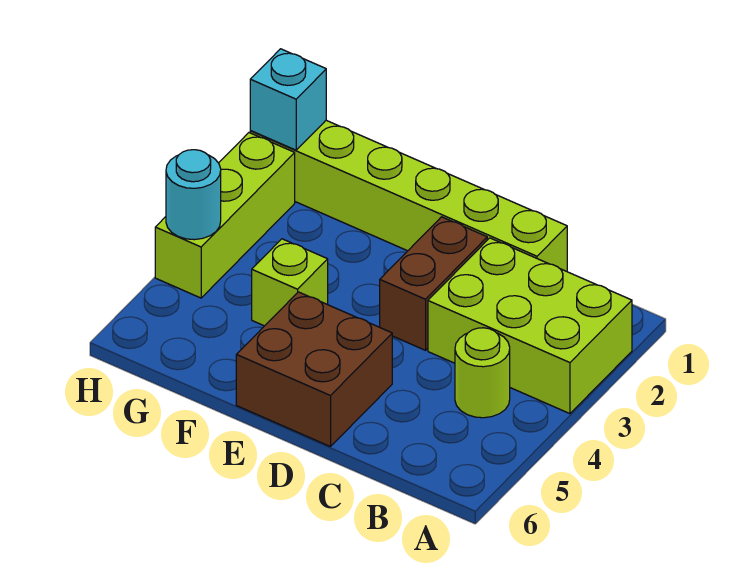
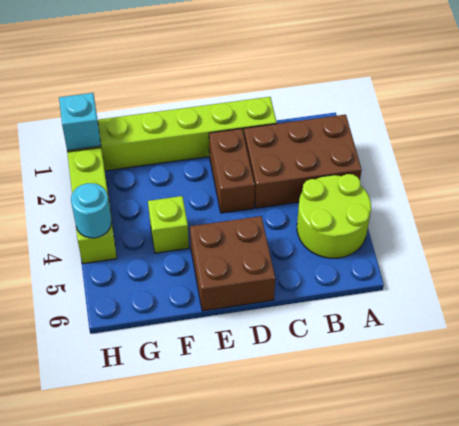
lime brick A2:C3 level 1 -> brown brick A2:C3 level 1
lime round brick B4 level 1 -> lime round brick A4:B5 level 1

